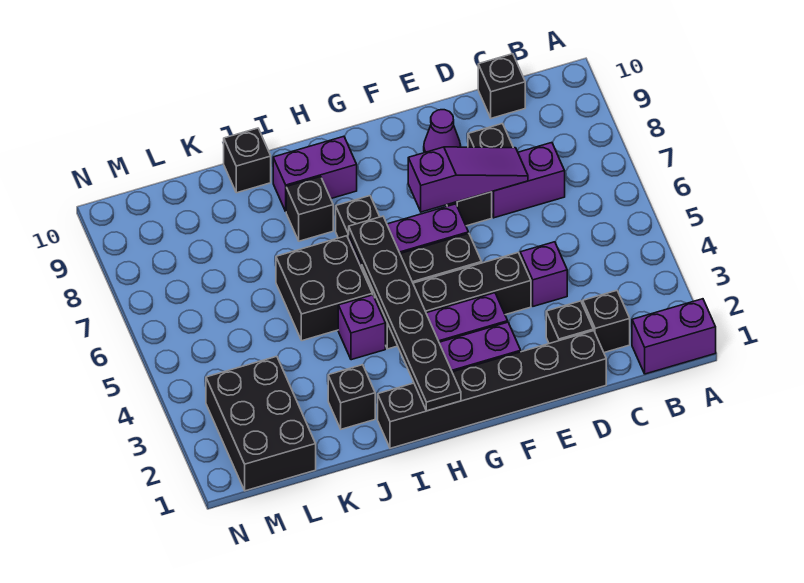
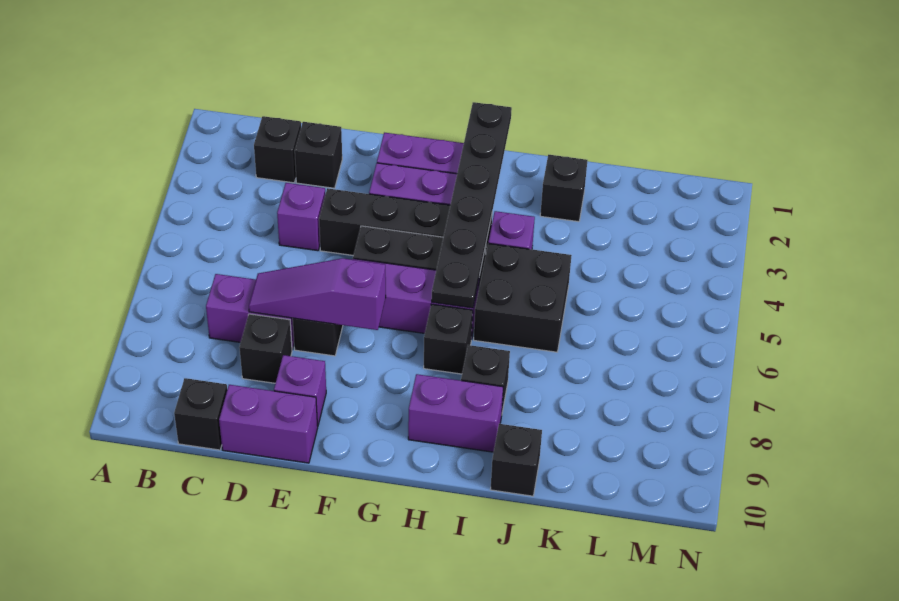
purple brick A1:B1 level 1 -> purple brick D10:E10 level 1
black brick D1:I1 level 1 -> none
purple cone E9 level 1 -> purple brick E9 level 1
black brick L1:M3 level 1 -> none

